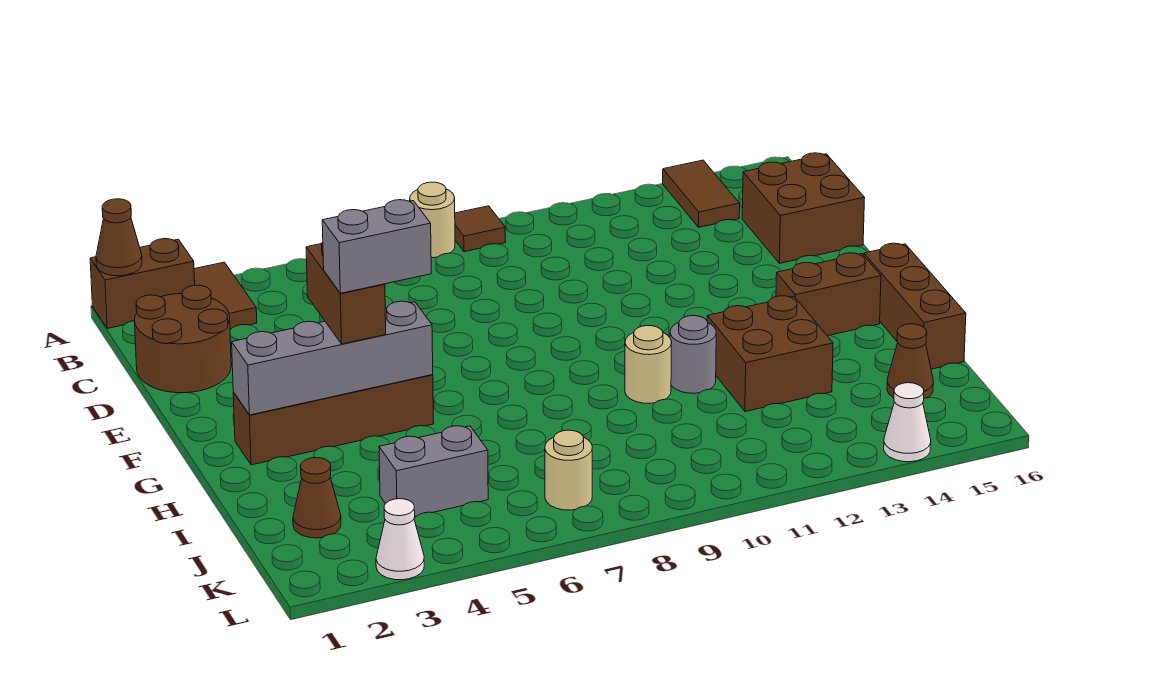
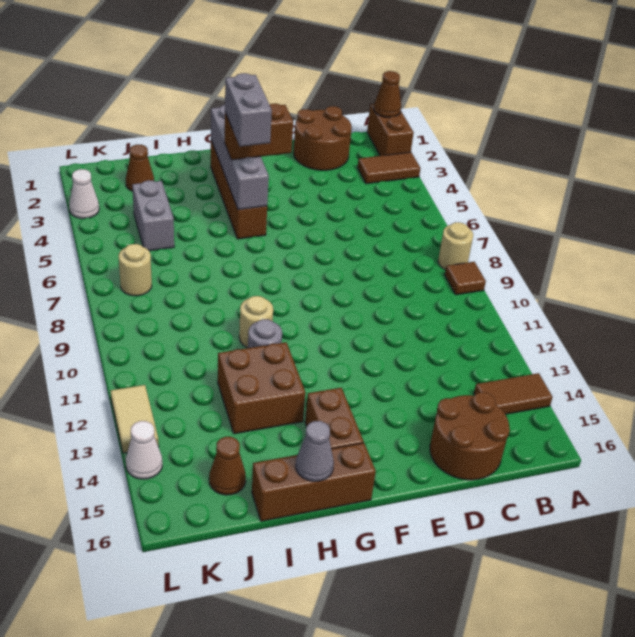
brown brick C15:D16 level 1 -> brown round brick C15:D16 level 1
none -> grey cone H16 level 2
none -> tan tile L12:L13 level 1

